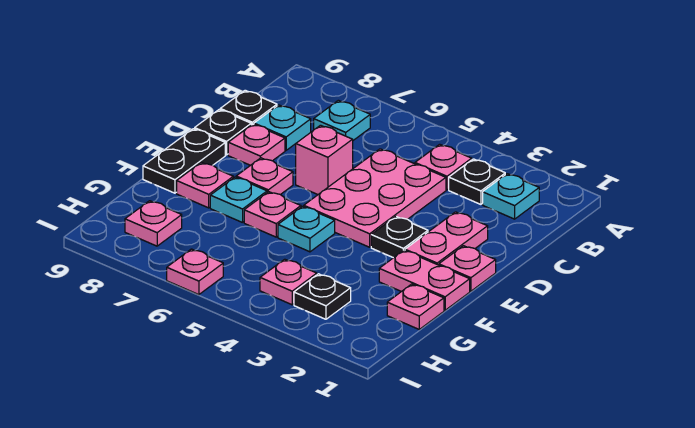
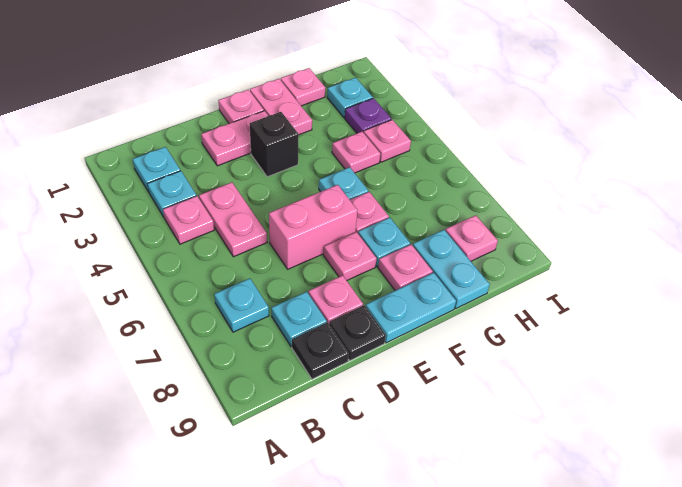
black plate B3 level 1 -> cyan plate B3 level 1
pink plate C4:E5 level 1 -> pink plate C4:C5 level 1
pink brick D6 level 1 -> pink brick D6:E6 level 1
black plate E3 level 1 -> black brick E3 level 1
black plate E9:F9 level 1 -> cyan plate E9:F9 level 1
none -> cyan plate G8:G9 level 1
none -> cyan plate H2 level 1
black plate H3 level 1 -> purple plate H3 level 1
pink plate I6 level 1 -> pink plate G4 level 1

